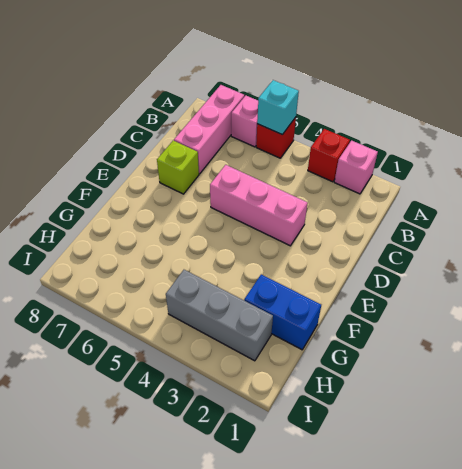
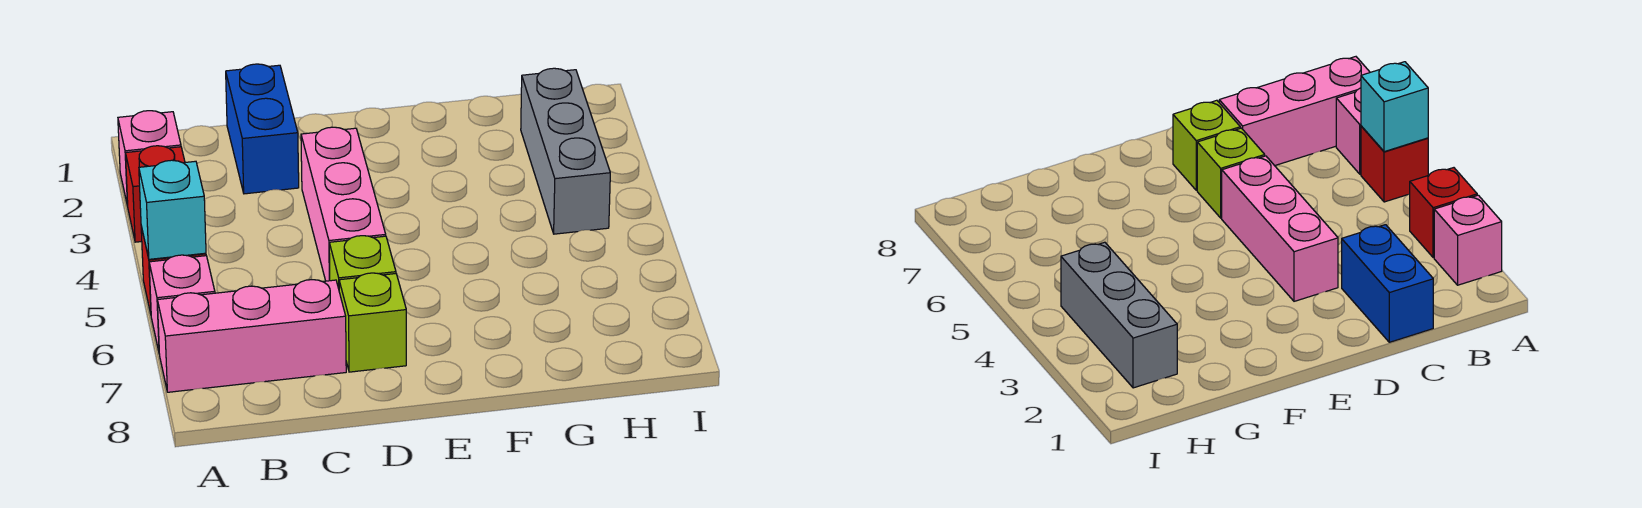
none -> lime brick D6 level 1
blue brick G1:G2 level 1 -> blue brick C1:C2 level 1

